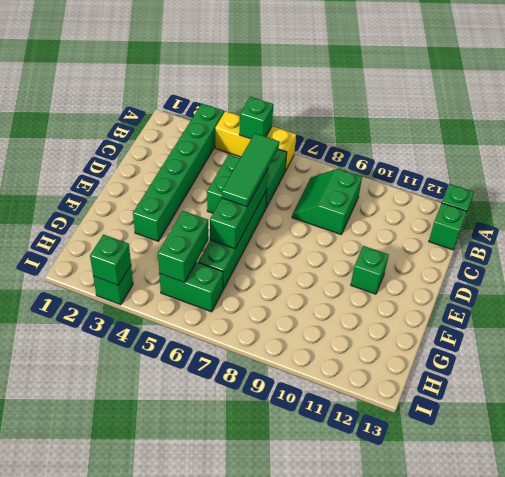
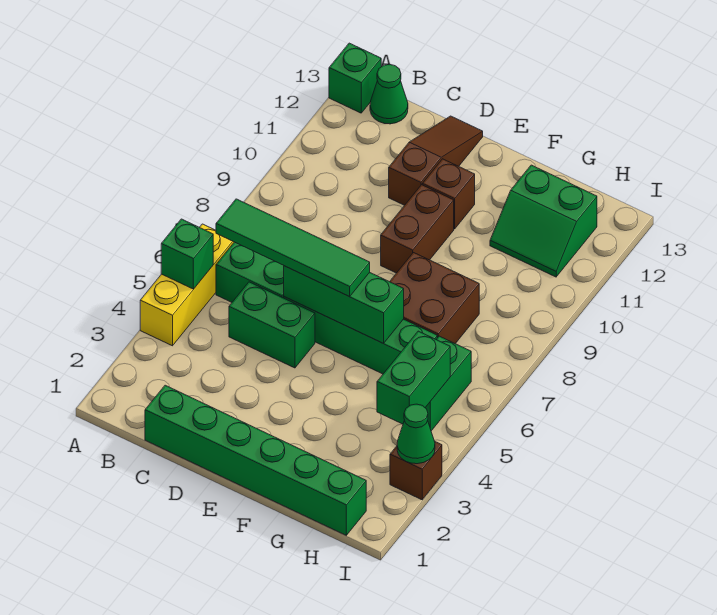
green brick A3:F3 level 1 -> green brick C1:H1 level 1
green slope B8:C9 level 1 top 9 -> green slope G11:H12 level 1 top 12
green brick B13 level 1 -> green cone B13 level 1
green tile C6:E6 level 3 -> green tile B6:E6 level 3
none -> brown slope D11:D13 level 1 top 11
none -> brown brick E9:E10 level 1
green brick E11 level 1 -> brown brick E11 level 1
none -> brown brick F7:G8 level 1
green brick G5:H5 level 2 -> green brick H4:H5 level 2
green brick I3 level 1 -> brown brick I3 level 1
green brick I3 level 2 -> green cone I3 level 2

